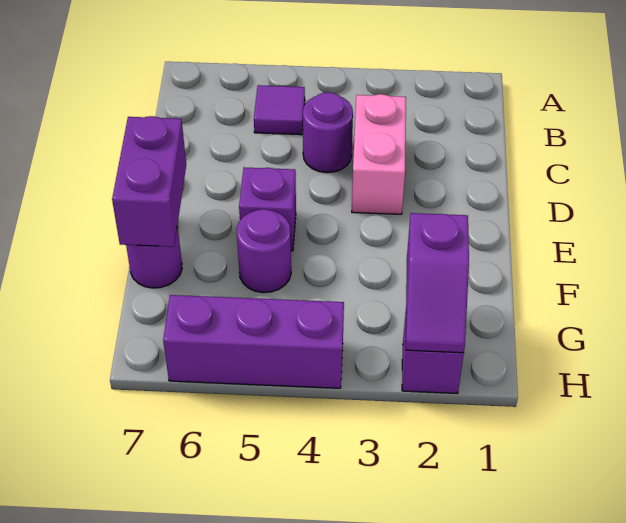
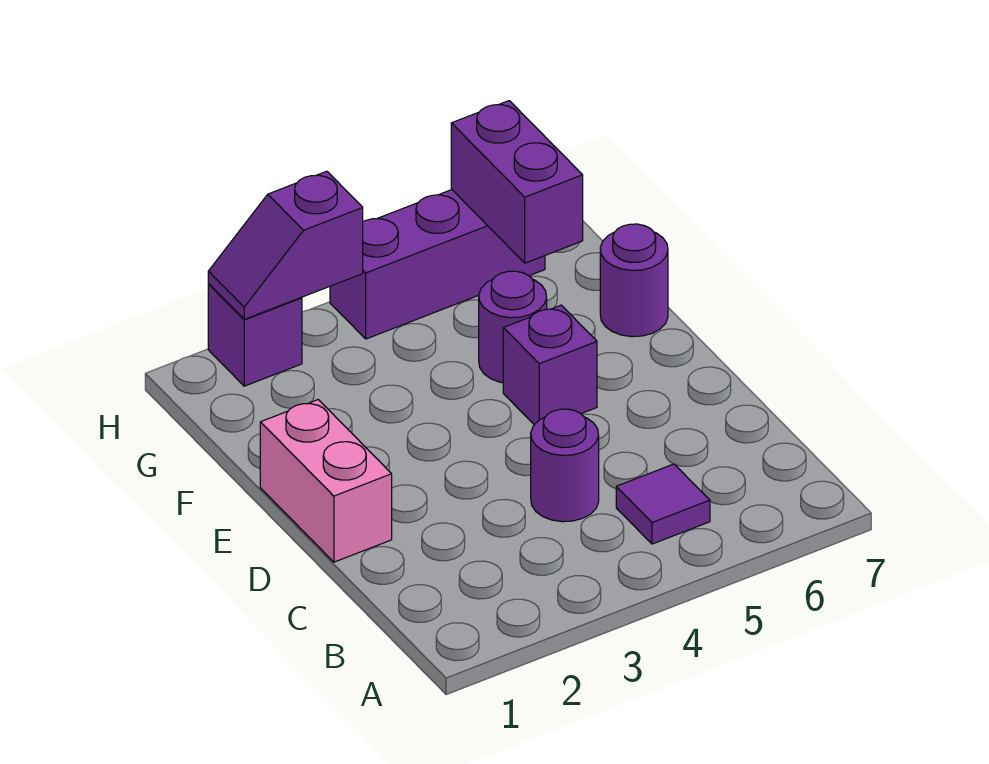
pink brick C3:D3 level 1 -> pink brick D1:E1 level 1
purple brick E7:F7 level 2 -> purple brick G6:H6 level 2
purple slope G2:H2 level 2 top G -> purple slope H2:H3 level 2 top 3

